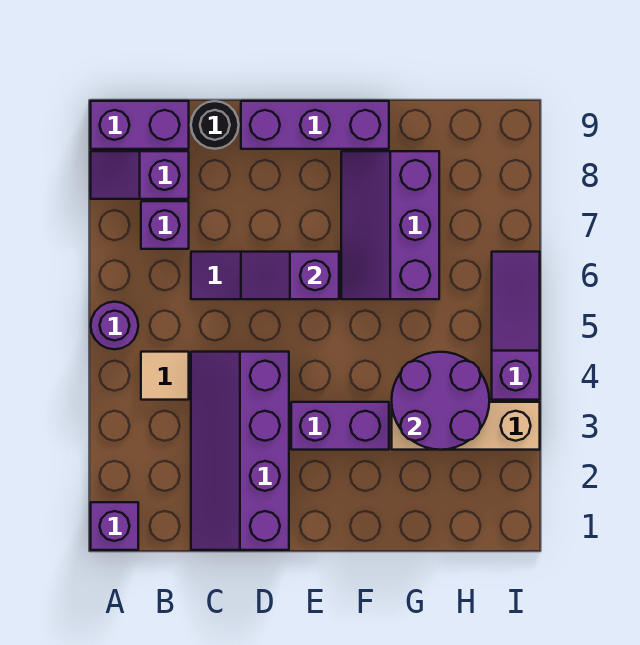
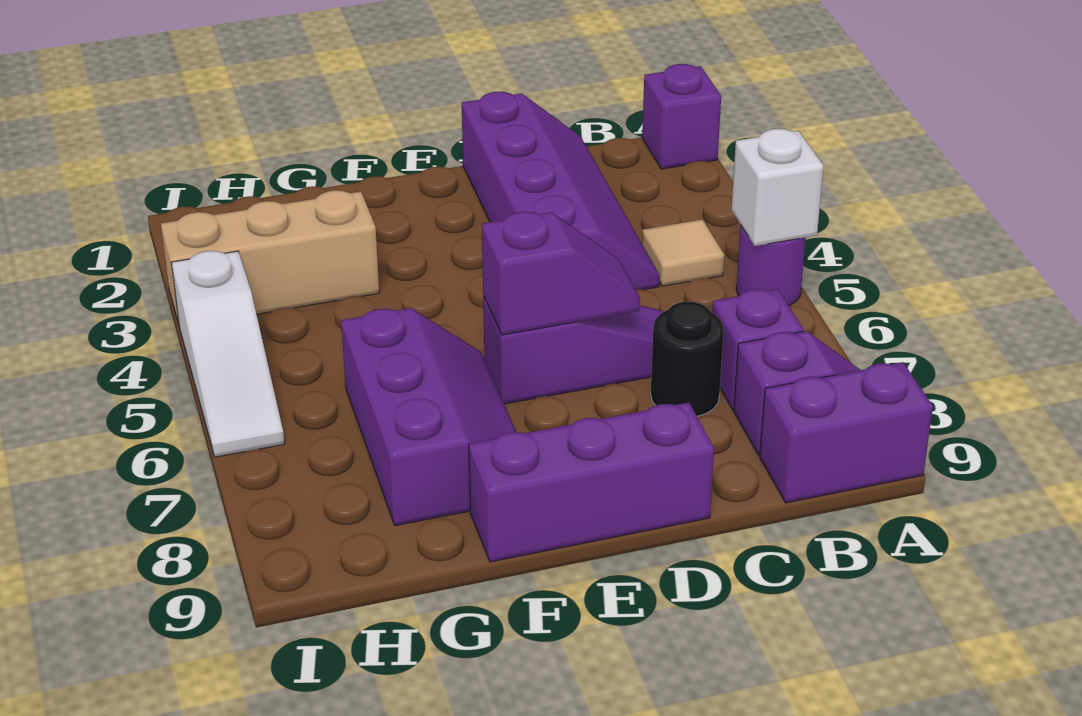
none -> white brick A5 level 2
black round brick C9 level 1 -> black round brick C7 level 1
purple brick E3:F3 level 1 -> none
purple round brick G3:H4 level 2 -> none
purple slope I4:I6 level 1 top 4 -> white slope I4:I6 level 1 top 4

